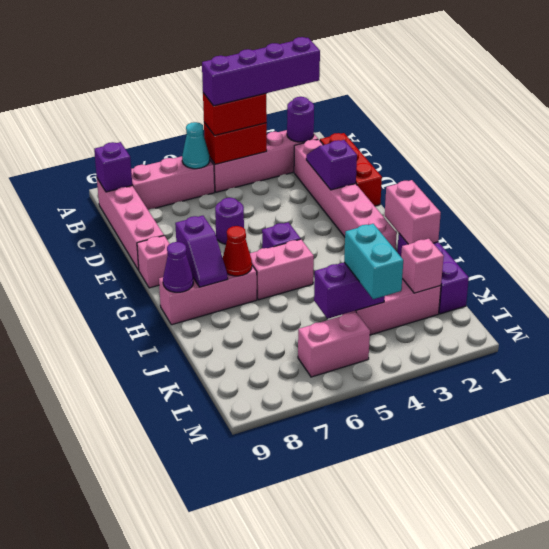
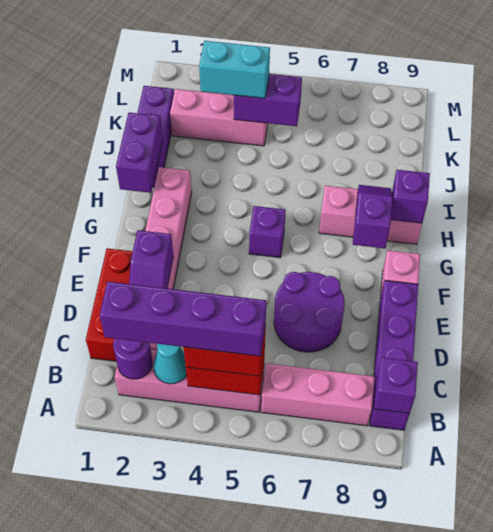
cyan cone B6 level 2 -> cyan cone B3 level 2
pink brick B9:E9 level 1 -> purple brick B9:E9 level 1
purple round brick E6 level 1 -> purple round brick D6:E7 level 1
pink brick H1:I1 level 2 -> purple brick H1:I1 level 2
pink brick H5:H6 level 1 -> none
red cone H7 level 2 -> none
purple cone H9 level 2 -> purple brick H9 level 2
pink brick K2 level 2 -> none
cyan brick K4:L4 level 3 -> cyan brick K3:K4 level 3
pink brick L5:L6 level 1 -> none

